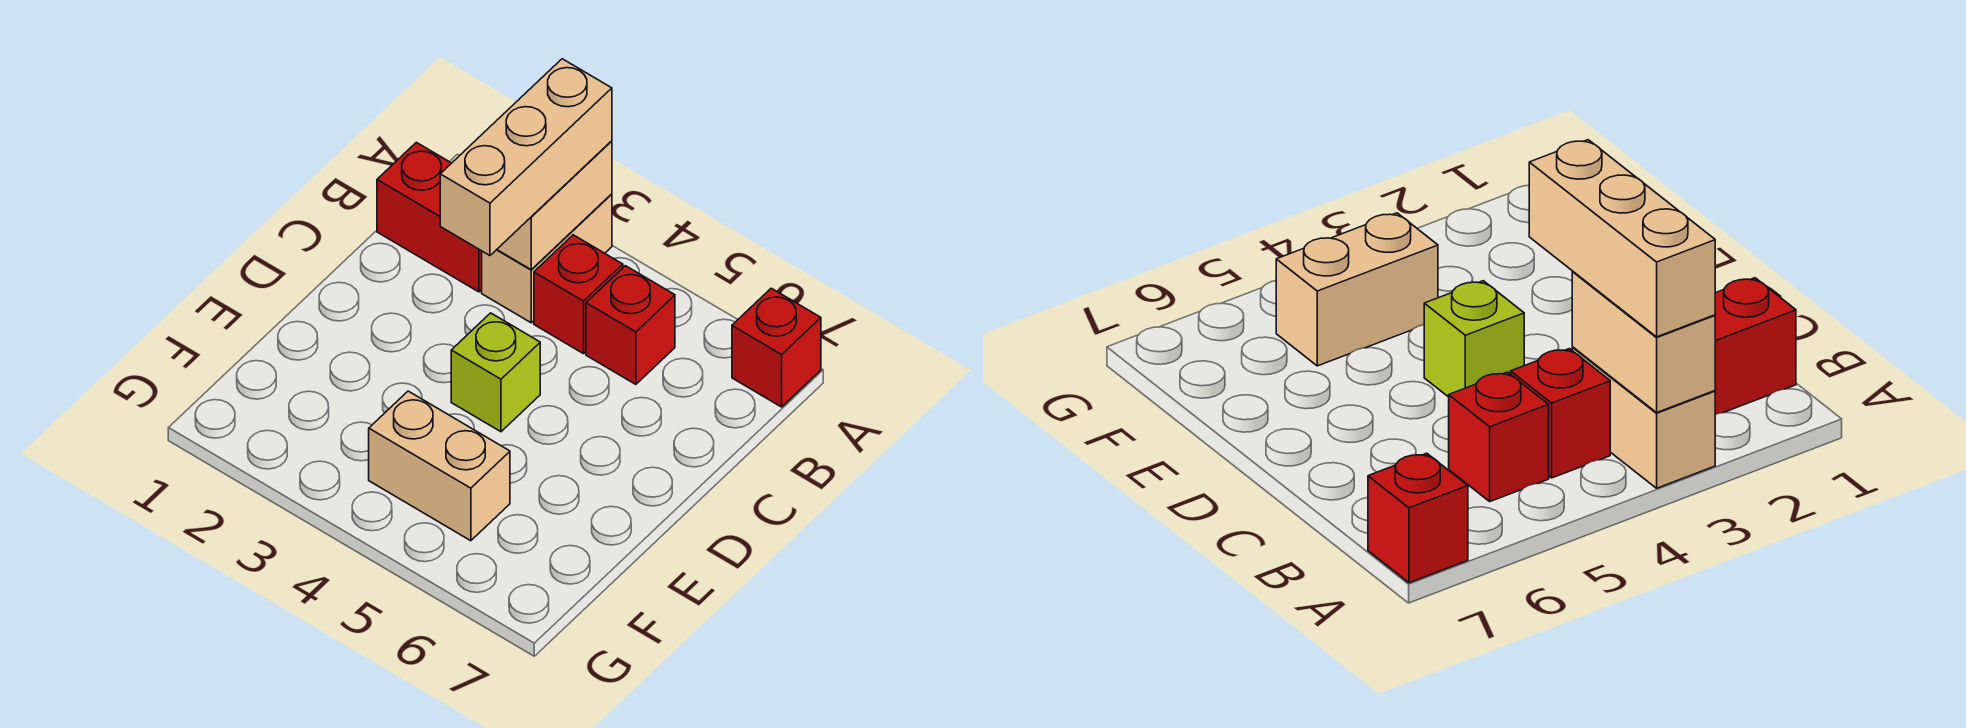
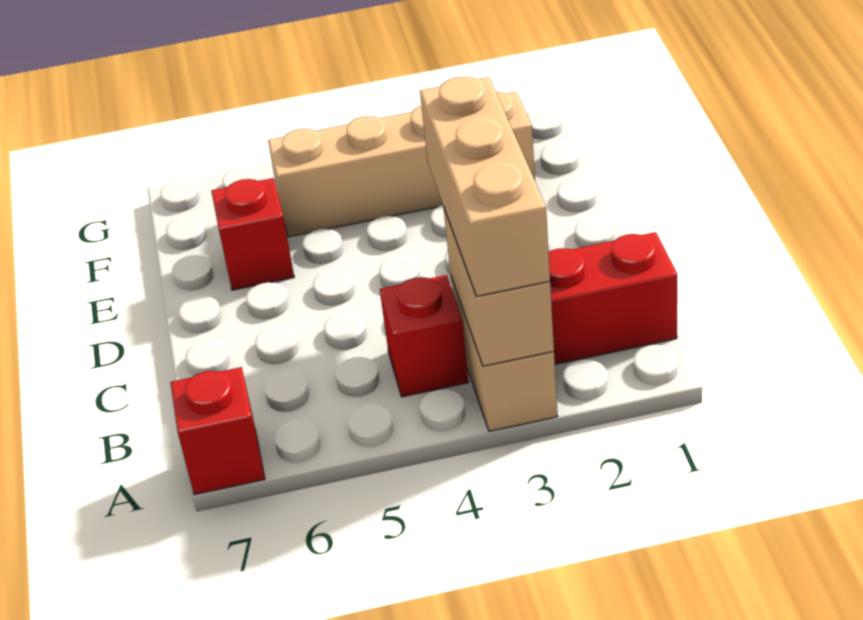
red brick B5 level 1 -> red brick E6 level 1
lime brick D4 level 1 -> none
tan brick F4:F5 level 1 -> tan brick F2:F5 level 1

